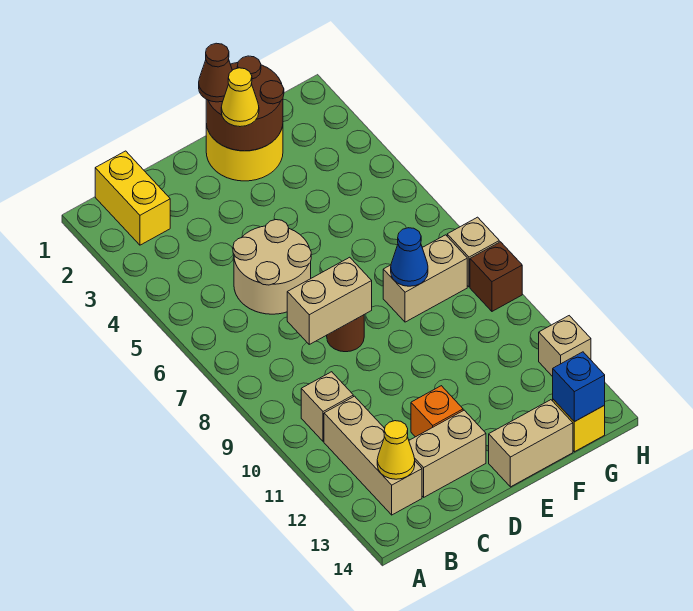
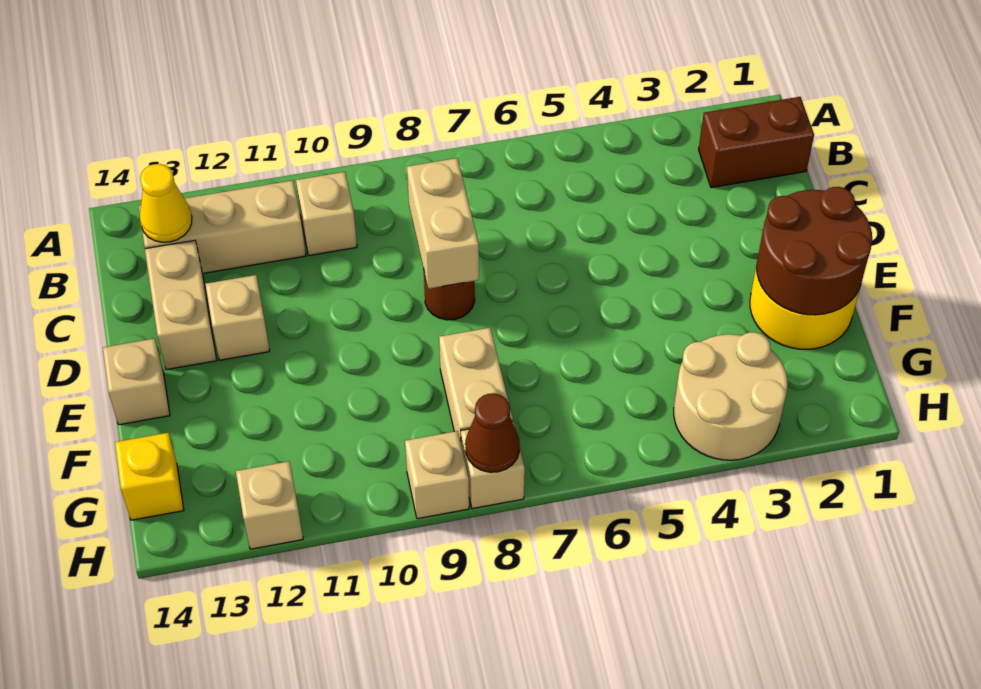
yellow brick B1:B2 level 1 -> brown brick B1:B2 level 1
tan round brick C5:D6 level 1 -> tan round brick G3:H4 level 1
orange brick D12 level 1 -> tan brick D12 level 1
brown cone E1 level 3 -> brown cone H8 level 2
yellow cone E2 level 3 -> none
tan brick E14:F14 level 1 -> tan brick E14 level 1
blue cone F8 level 2 -> none
blue brick G14 level 2 -> none
brown brick H9 level 1 -> tan brick H9 level 1

